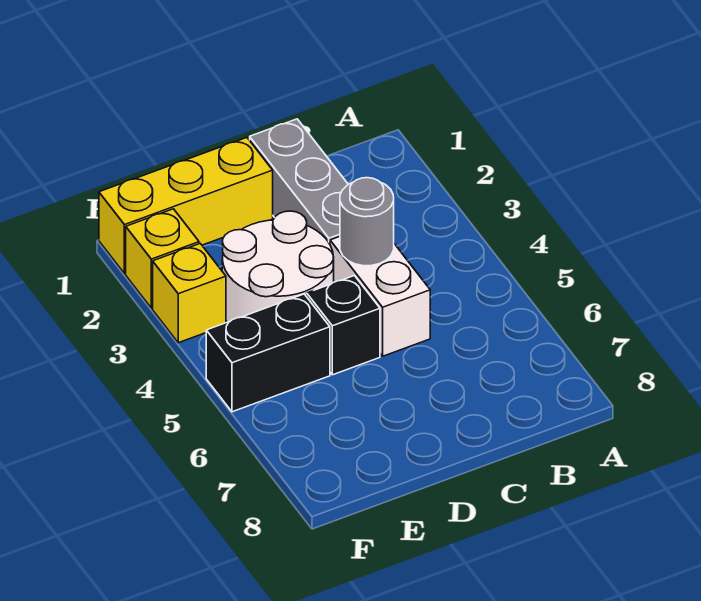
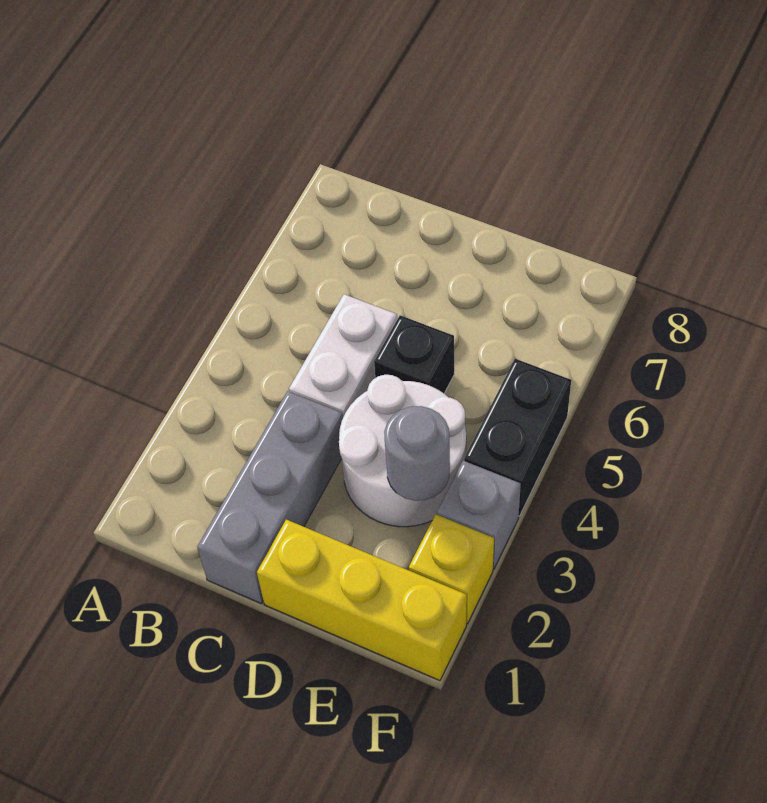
grey round brick C4 level 2 -> grey round brick E3 level 2
black brick E5:F5 level 1 -> black brick F4:F5 level 1
yellow brick F3 level 1 -> grey brick F3 level 1

